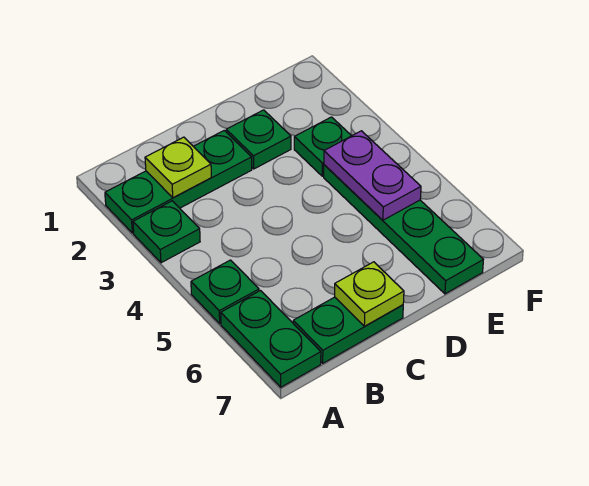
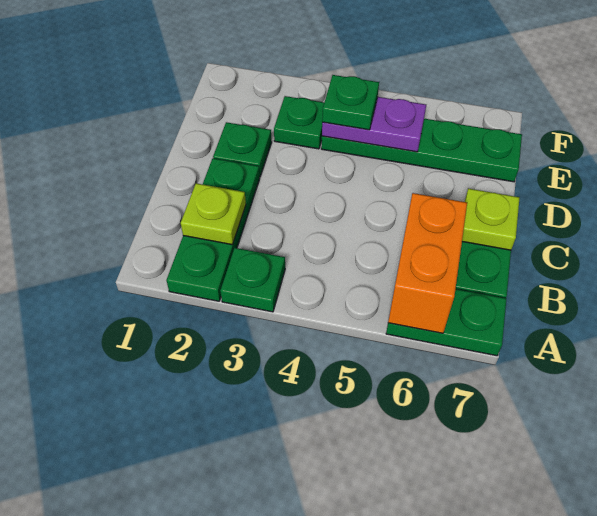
green plate A5 level 1 -> green plate E4 level 3
none -> orange brick A6:B6 level 2

